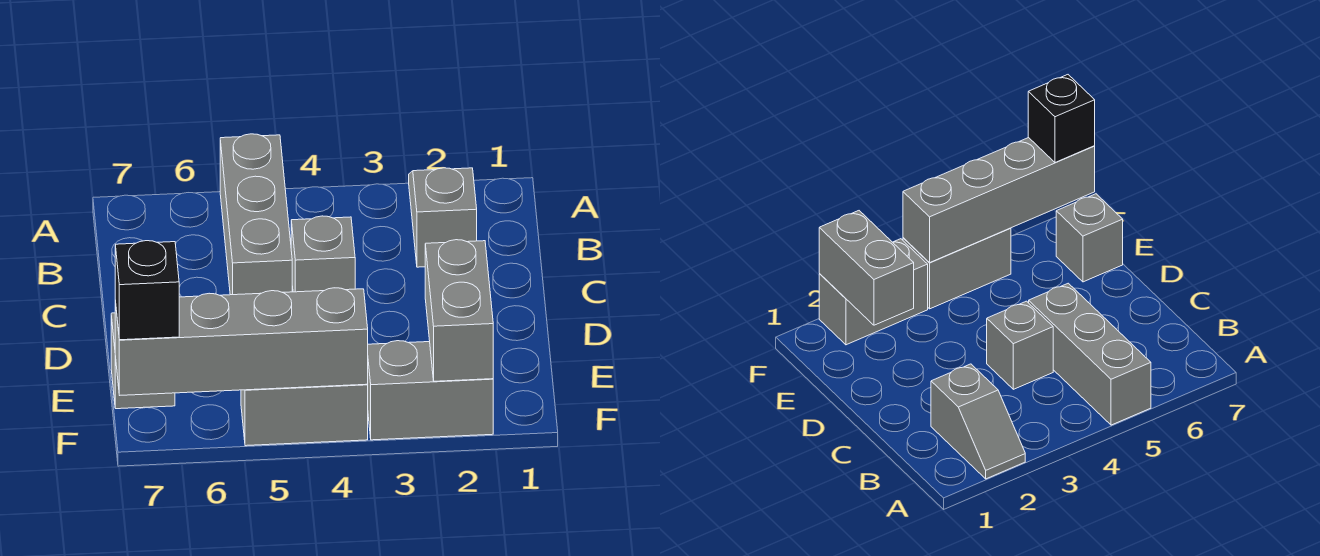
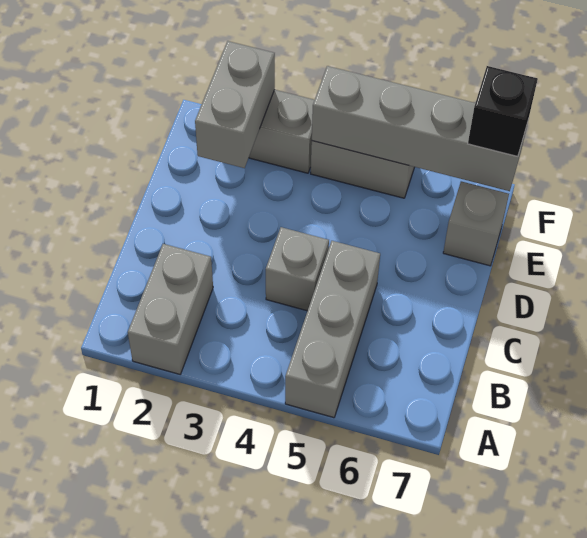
grey slope A2:B2 level 1 top B -> grey brick A2:B2 level 1

